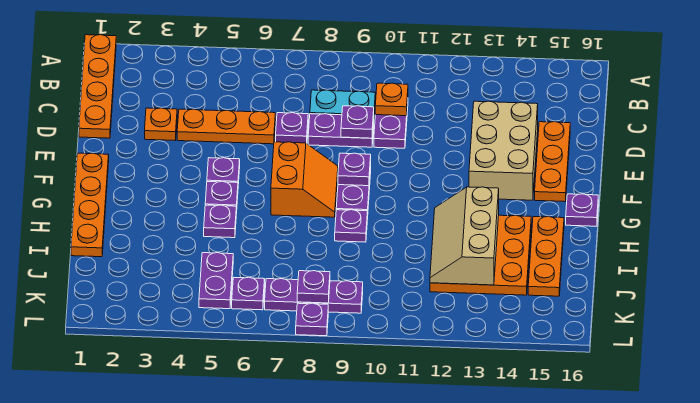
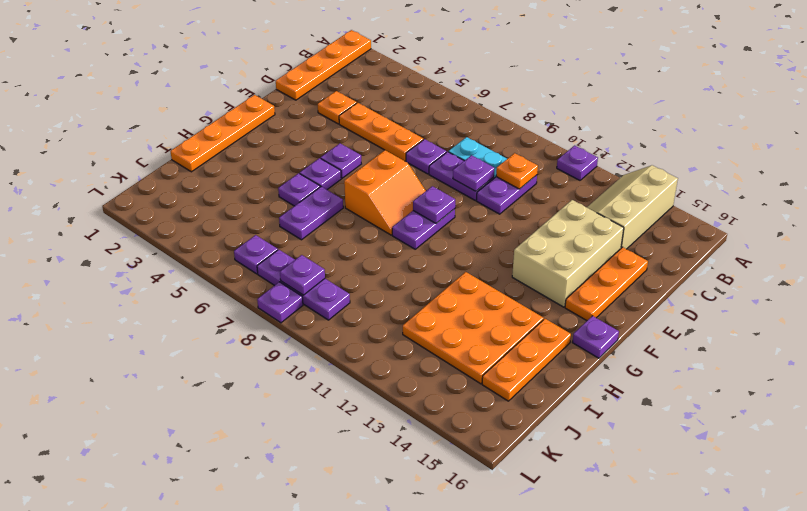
purple plate H9 level 1 -> purple plate A11 level 1
tan slope H12:J13 level 2 top 13 -> tan slope A13:C14 level 1 top 14
purple plate J5:K5 level 1 -> purple plate H6:I6 level 1

